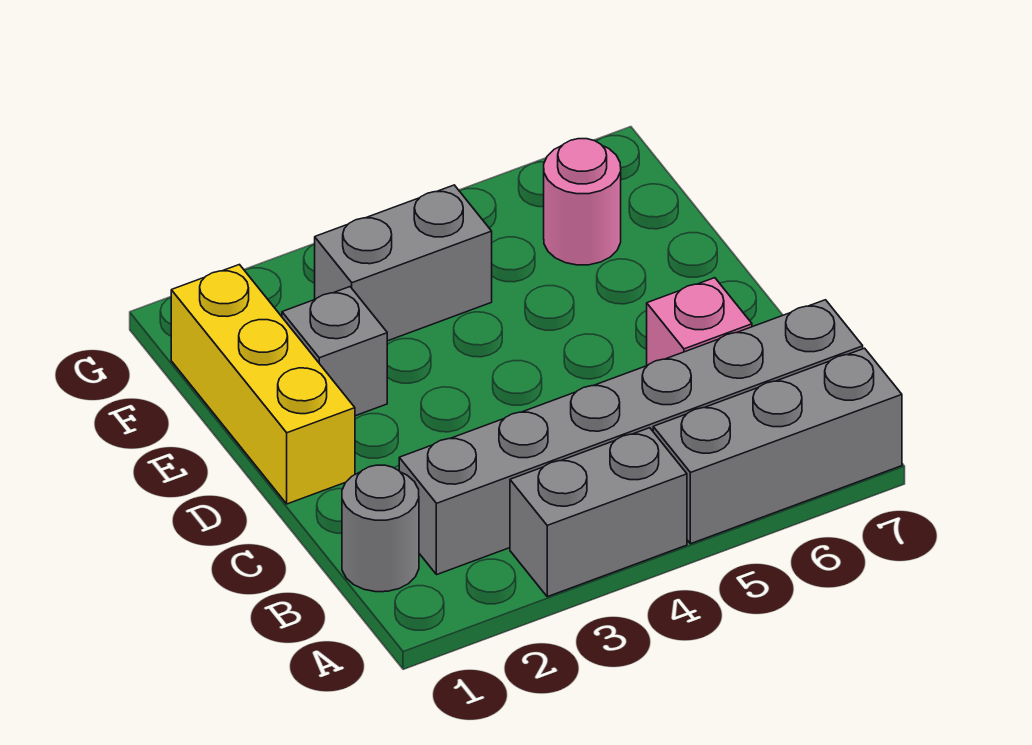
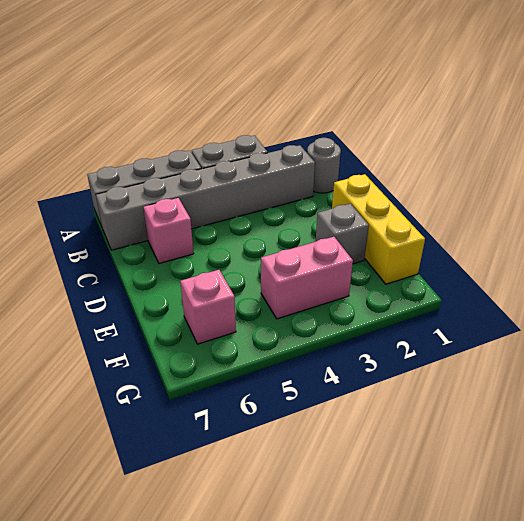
grey brick F3:F4 level 1 -> pink brick F3:F4 level 1
pink round brick F6 level 1 -> pink brick F6 level 1

